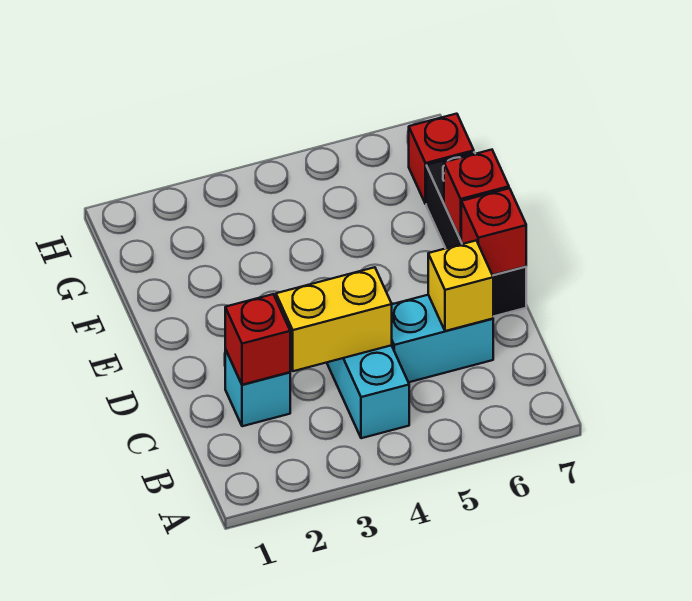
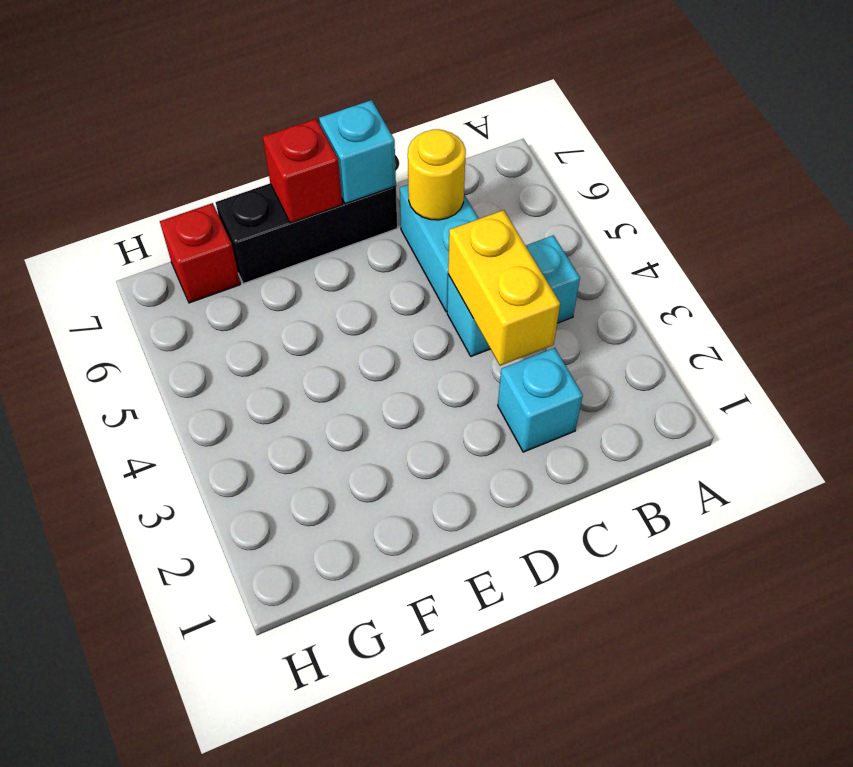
red brick C2 level 2 -> none
yellow brick C6 level 2 -> yellow round brick C6 level 2
red brick D7 level 2 -> cyan brick D7 level 2

